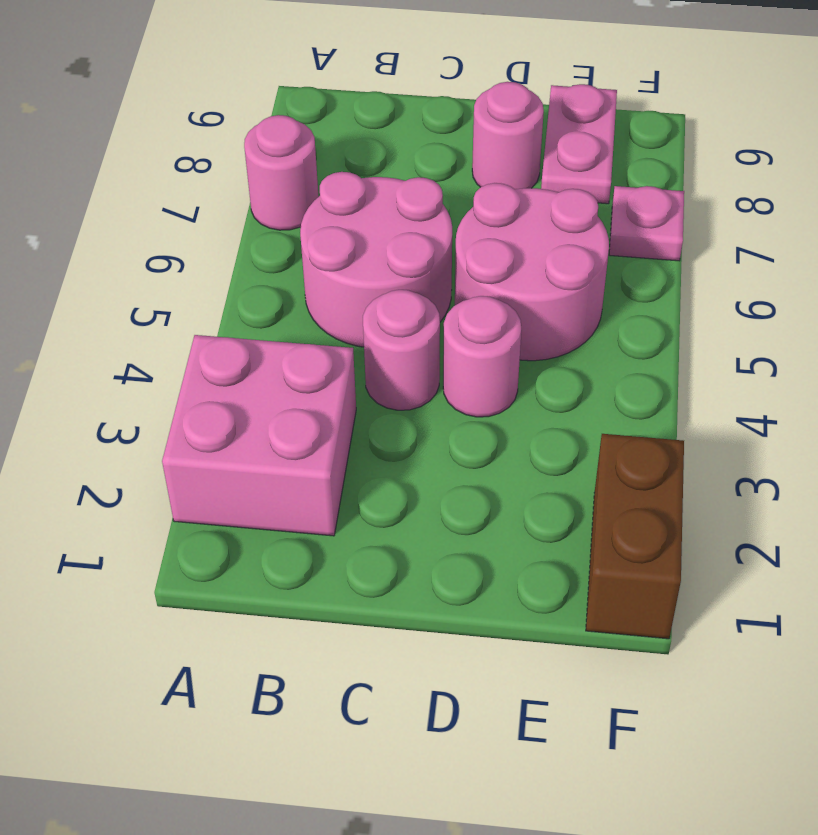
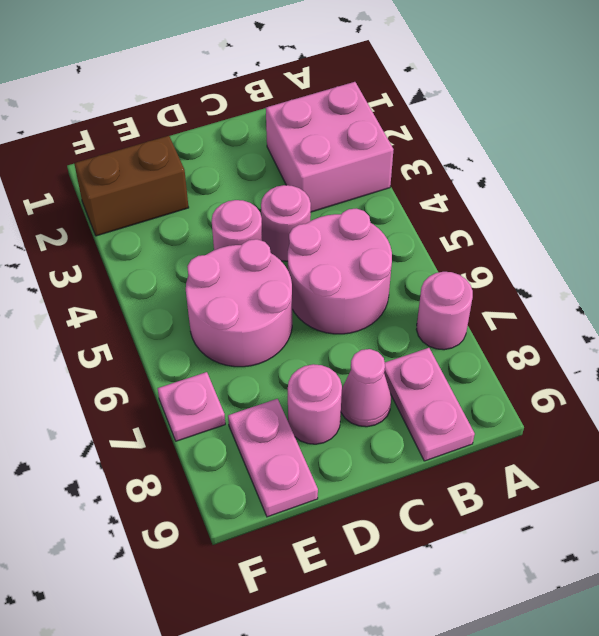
none -> pink plate B8:B9 level 1
none -> pink cone C8 level 1
brown brick F1:F2 level 1 -> brown brick E2:F2 level 1

